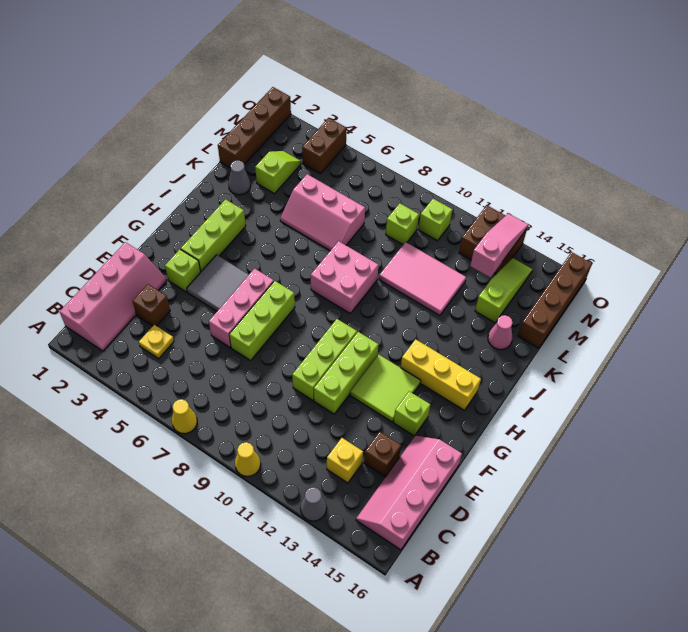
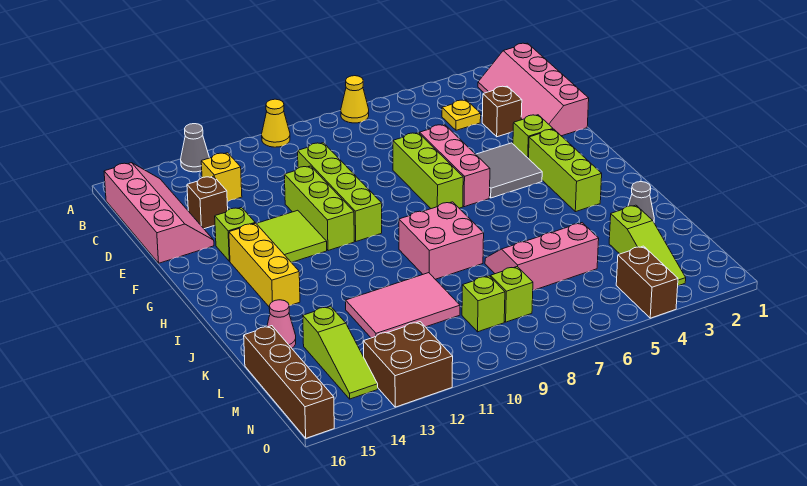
lime brick E10:G10 level 1 -> lime brick D10:G10 level 1
yellow brick H13:H15 level 1 -> yellow brick G14:I14 level 1
brown brick L1:O1 level 1 -> none
lime slope L3:M3 level 1 top L -> lime slope L3:N3 level 1 top L
pink slope M13:O13 level 2 top M -> none
lime brick N10 level 1 -> lime brick M8 level 1

